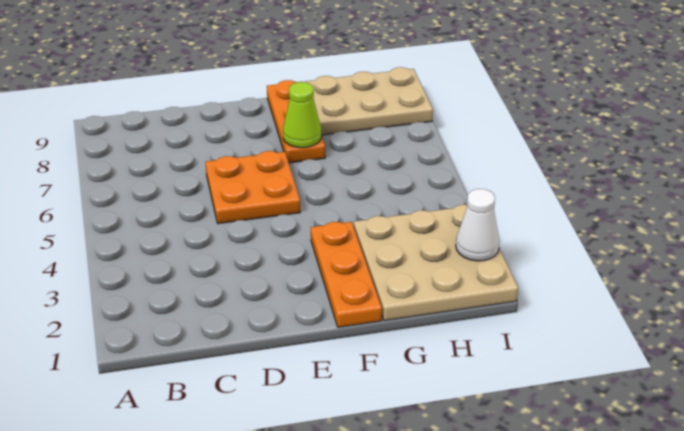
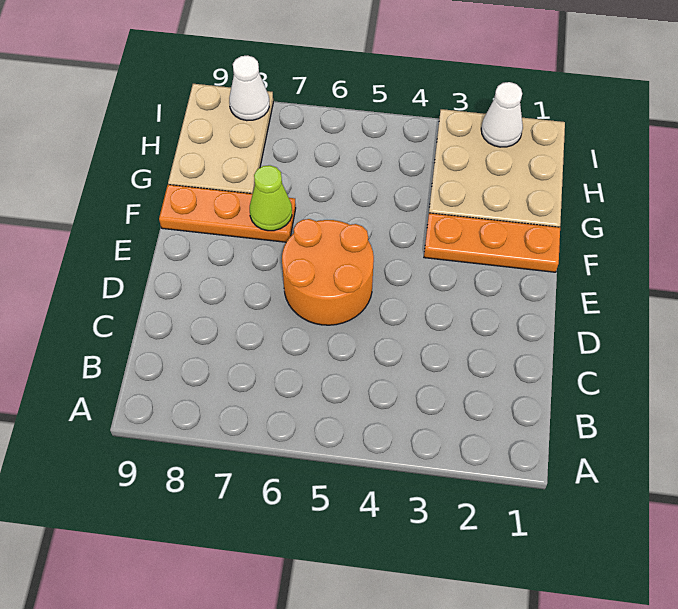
orange plate D5:E6 level 1 -> orange round brick D5:E6 level 1
none -> white cone I8 level 2

